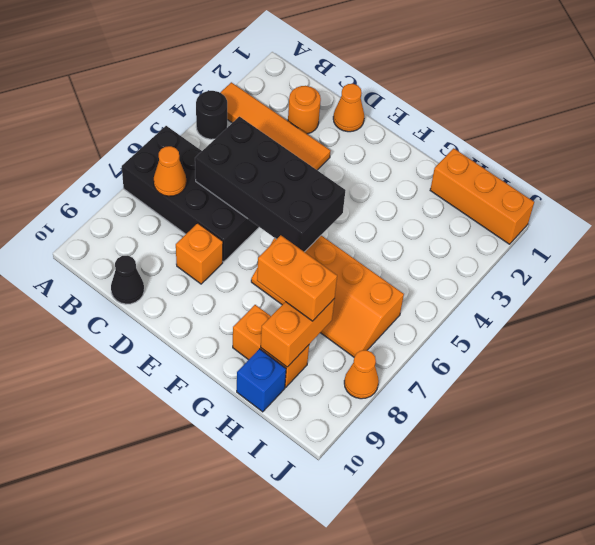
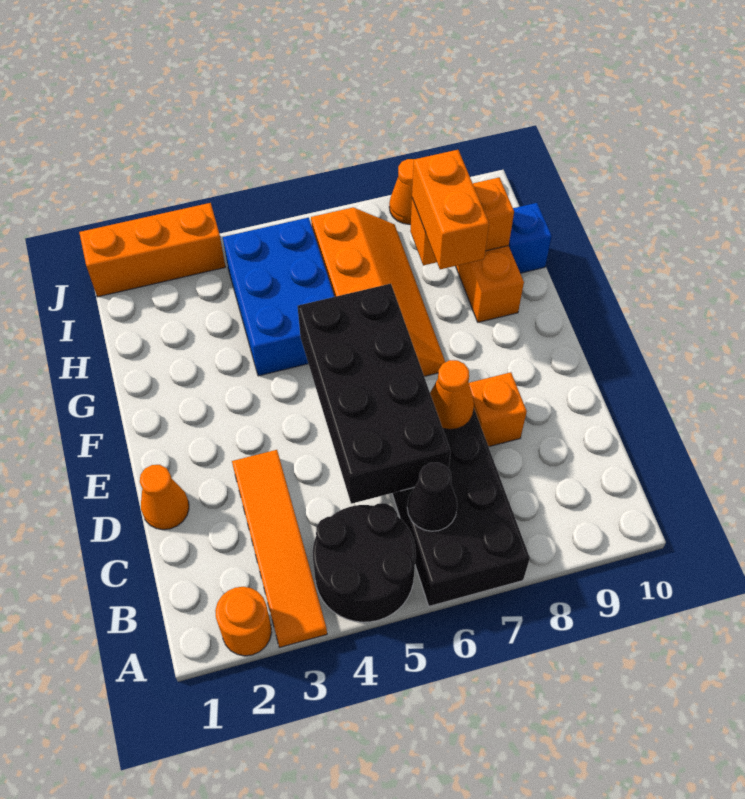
black round brick A4 level 1 -> black round brick A4:B5 level 1
orange cone B7 level 2 -> orange cone D7 level 2
orange round brick C2 level 1 -> orange round brick A2 level 1
black cone C10 level 1 -> black cone B6 level 2
none -> blue brick G4:I5 level 1
orange brick H1:J1 level 1 -> orange brick J1:J3 level 1

